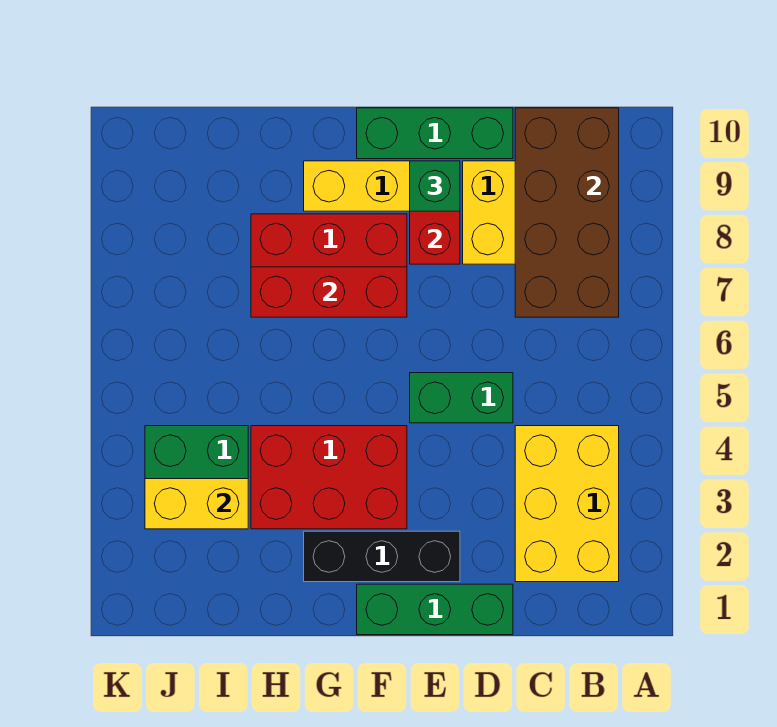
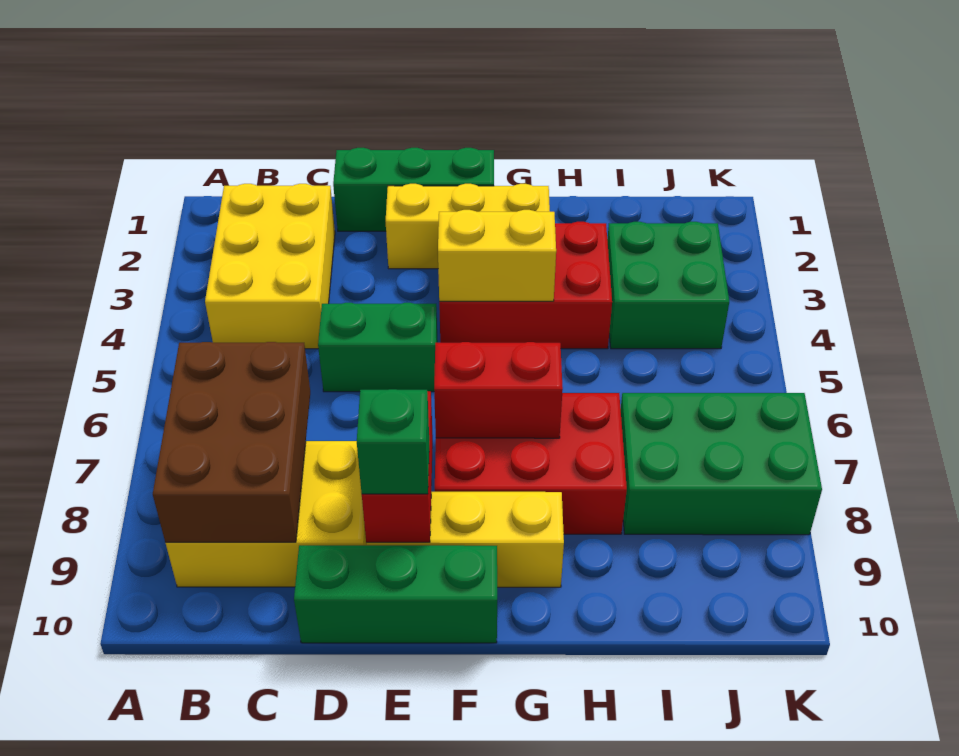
brown brick B7:C10 level 2 -> brown brick B7:C9 level 2
black brick E2:G2 level 1 -> yellow brick E2:G2 level 1
red brick F7:H7 level 2 -> red brick F7:G7 level 2
yellow brick I3:J3 level 2 -> yellow brick F4:G4 level 2
none -> green brick I7:K8 level 1

